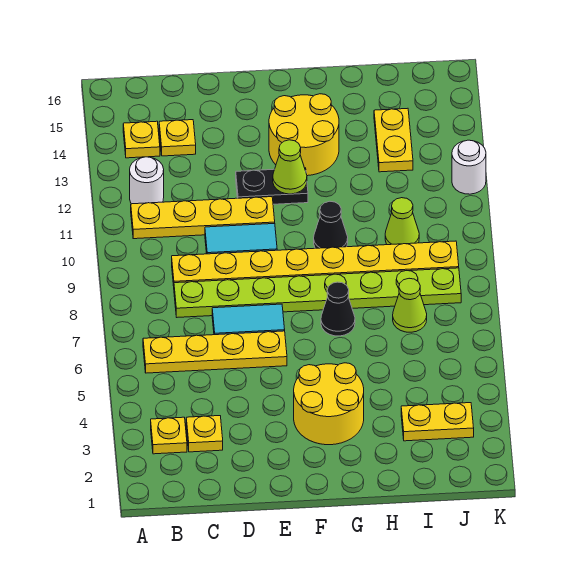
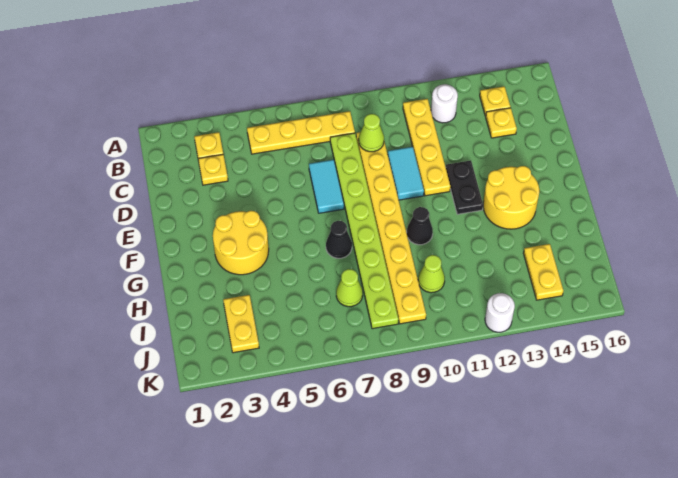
yellow plate B6:E6 level 1 -> yellow plate B5:B8 level 1
lime cone F12 level 2 -> lime cone C9 level 2
yellow plate I13:I14 level 1 -> yellow plate I14:J14 level 1

